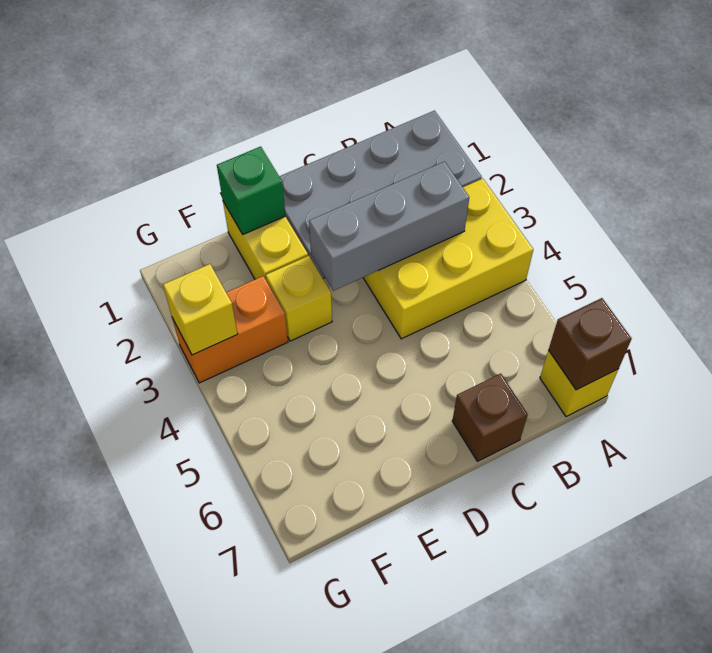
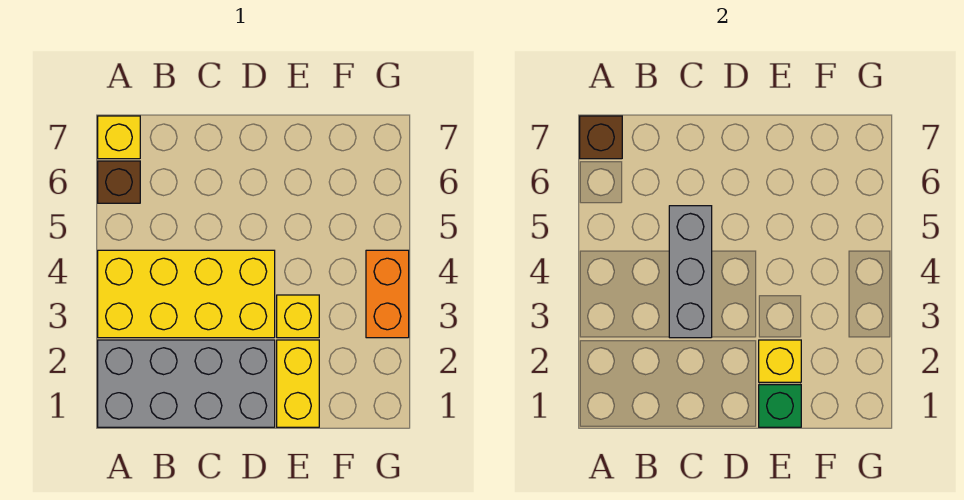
yellow brick A3:C4 level 1 -> yellow brick A3:D4 level 1
grey brick B3:D3 level 2 -> grey brick C3:C5 level 2
brown brick C7 level 1 -> brown brick A6 level 1
orange brick F3:G3 level 1 -> orange brick G3:G4 level 1
yellow brick G3 level 2 -> yellow brick E2 level 2

